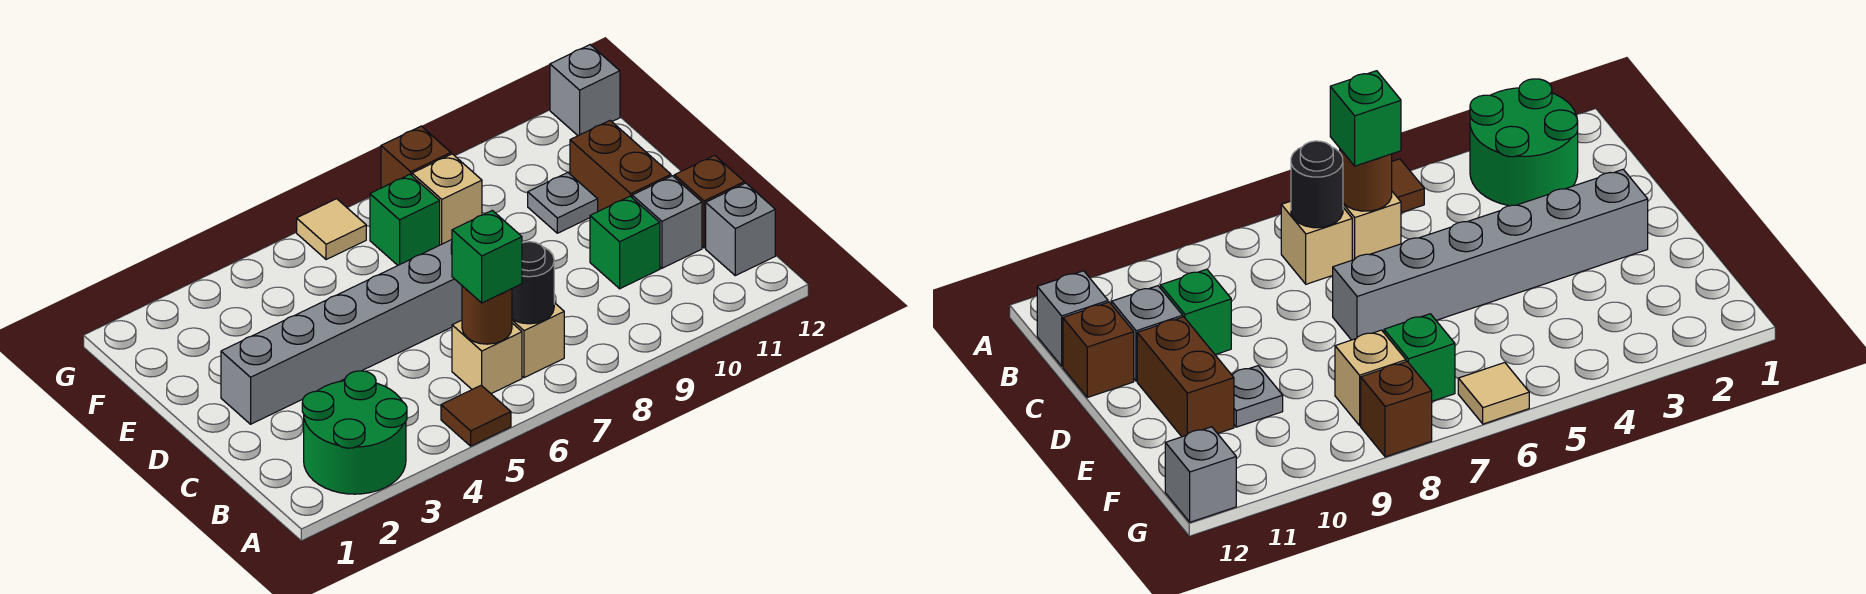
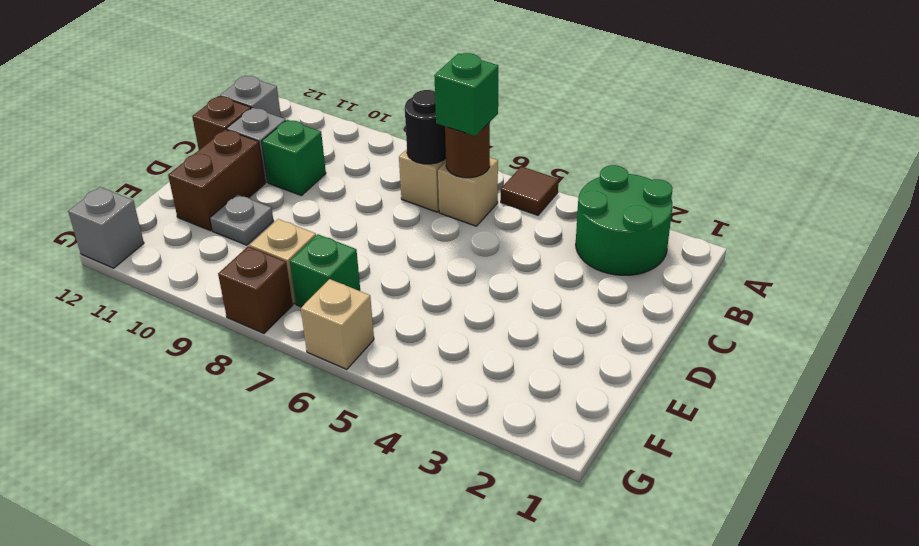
grey brick D2:D7 level 1 -> none
tan tile G6 level 1 -> tan brick G6 level 1

